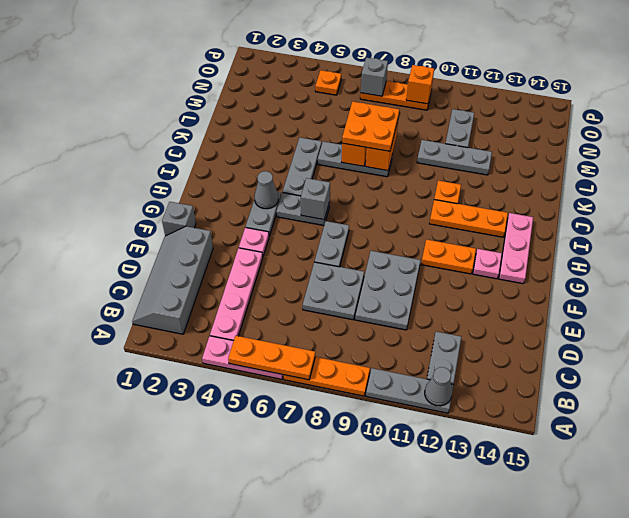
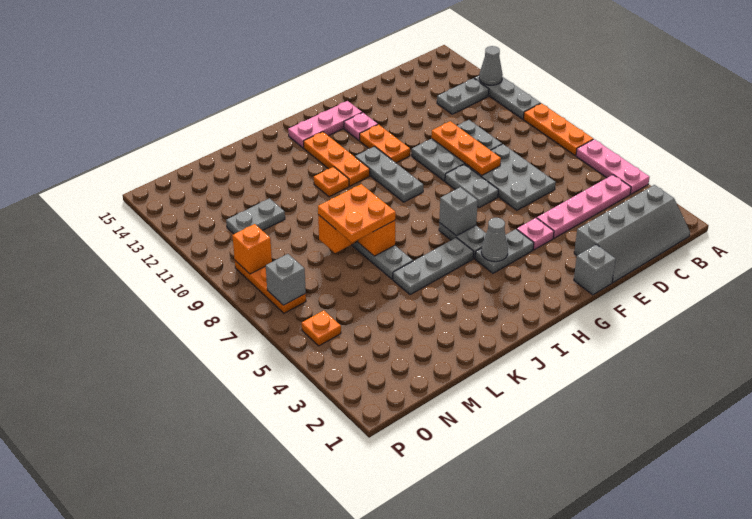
orange plate A5:A7 level 2 -> orange plate E8:E10 level 2
grey plate D7:E8 level 1 -> grey plate D6:E8 level 1
grey plate F7:G7 level 1 -> grey plate F7:F8 level 1
grey plate L10:L12 level 1 -> grey plate H9:H11 level 1

